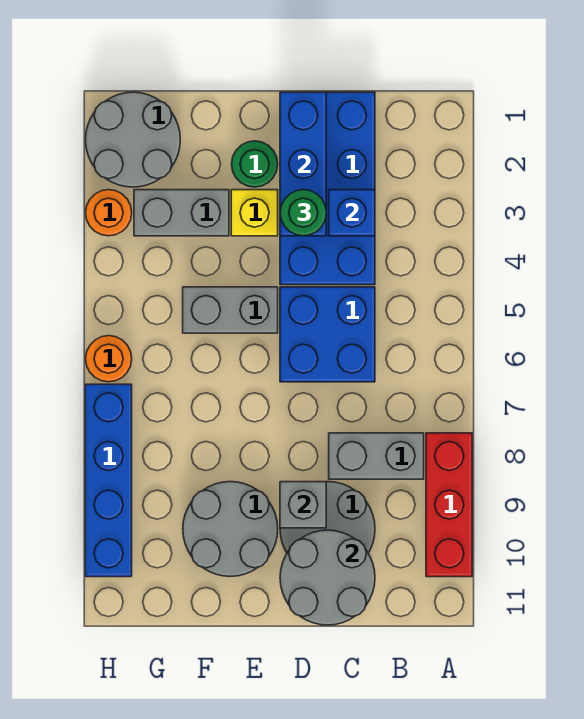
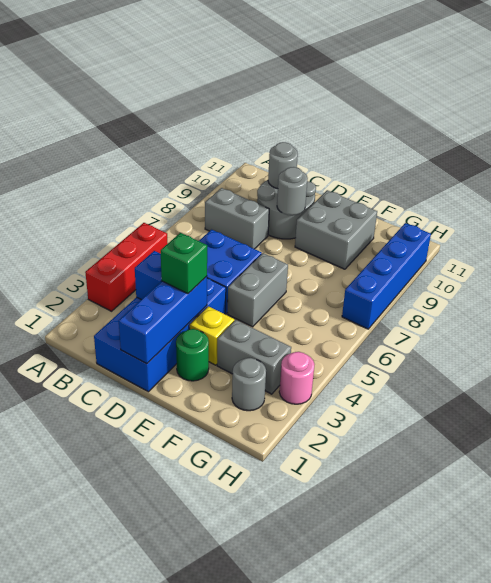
red brick A8:A10 level 1 -> red brick A3:A5 level 1
grey round brick C10:D11 level 2 -> grey round brick C10 level 2
green round brick D3 level 3 -> green brick D3 level 3
grey brick D9 level 2 -> grey round brick D9 level 2
grey brick E5:F5 level 1 -> grey brick E5:E6 level 1
grey round brick E9:F10 level 1 -> grey brick E9:F10 level 1
grey round brick G1:H2 level 1 -> grey round brick G2 level 1
orange round brick H3 level 1 -> pink round brick H3 level 1
orange round brick H6 level 1 -> none

